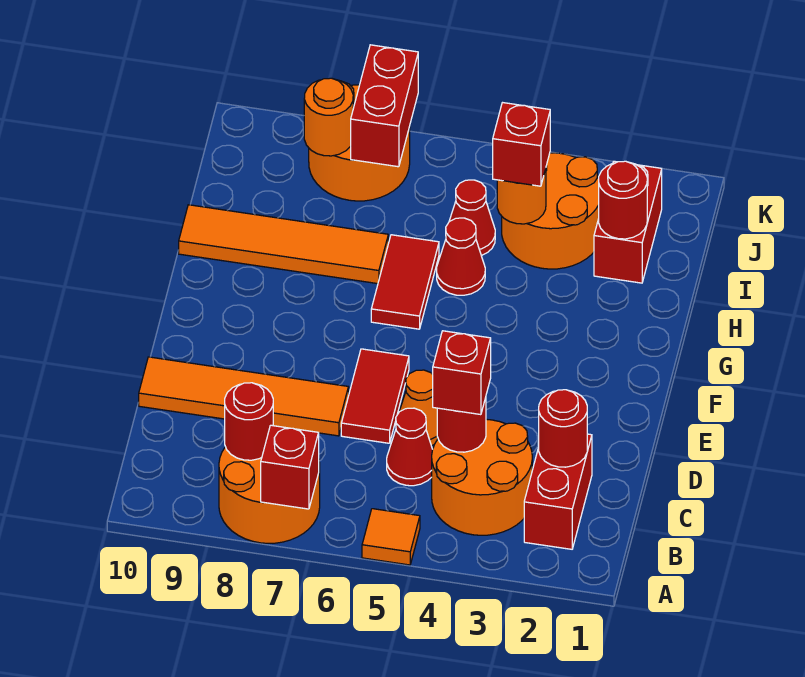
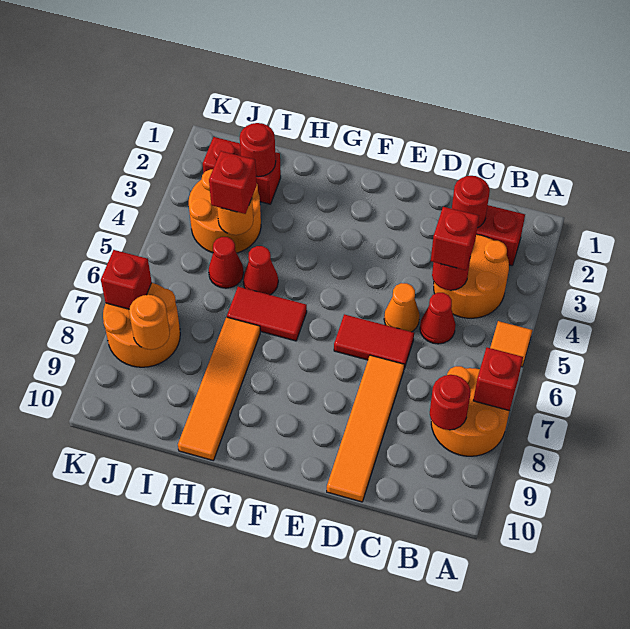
red brick J7:K7 level 2 -> red brick K7 level 2

